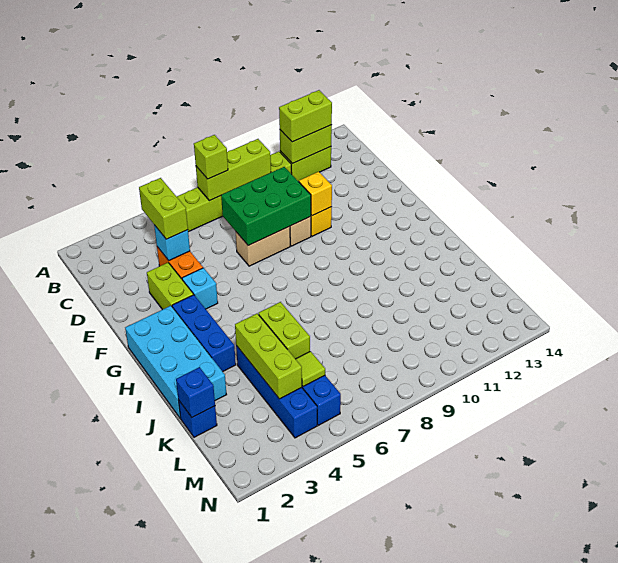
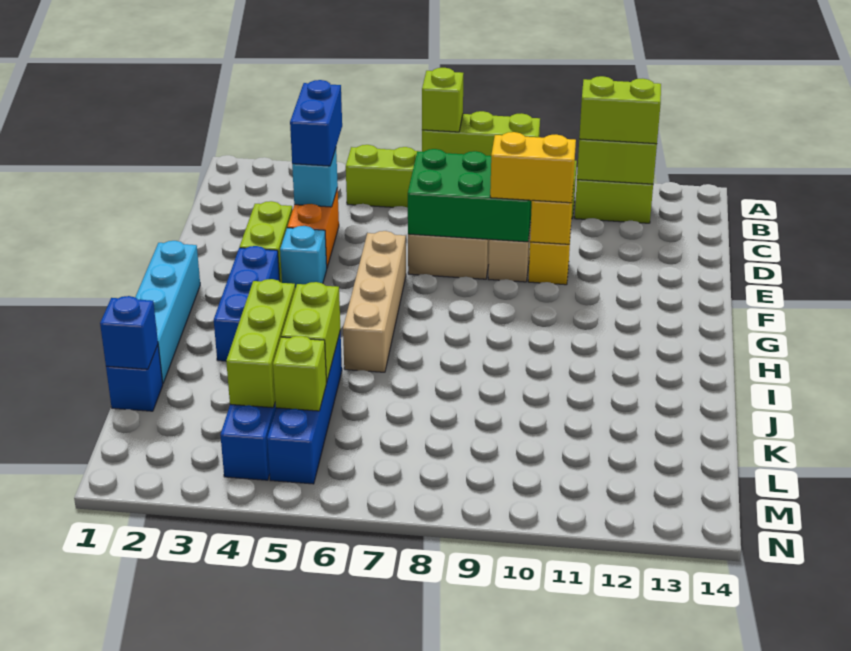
lime brick C4:D4 level 3 -> blue brick C4:D4 level 3
none -> yellow brick E9:E10 level 3
none -> tan brick F6:I6 level 1
cyan brick G1:J2 level 1 -> cyan brick G1:J1 level 1
lime tile L5 level 2 -> lime brick L5 level 2

